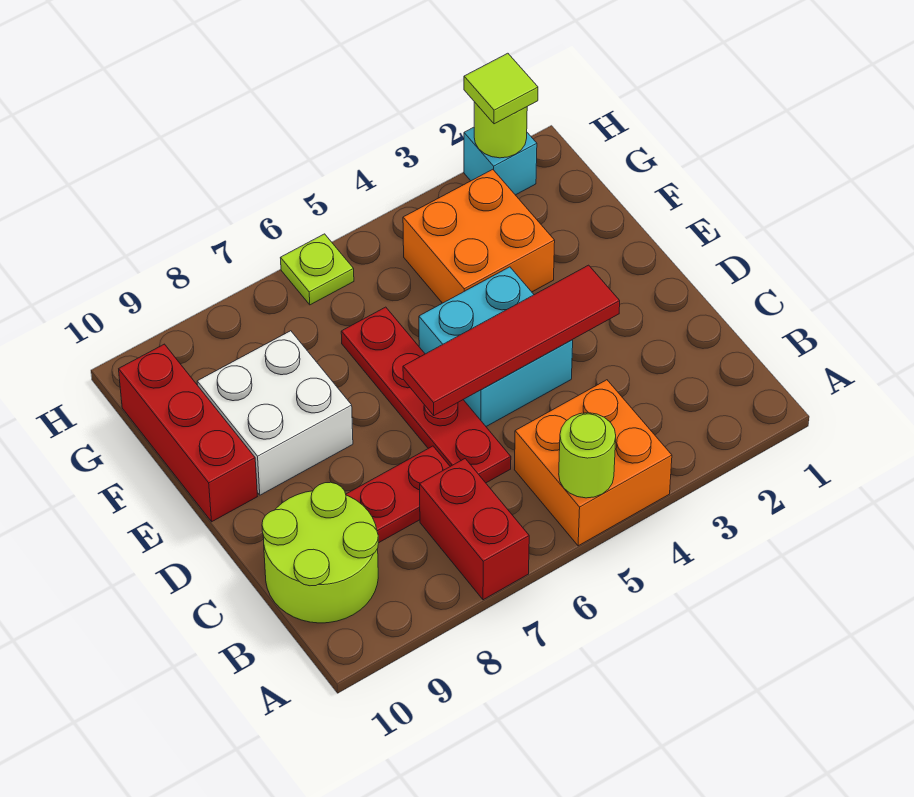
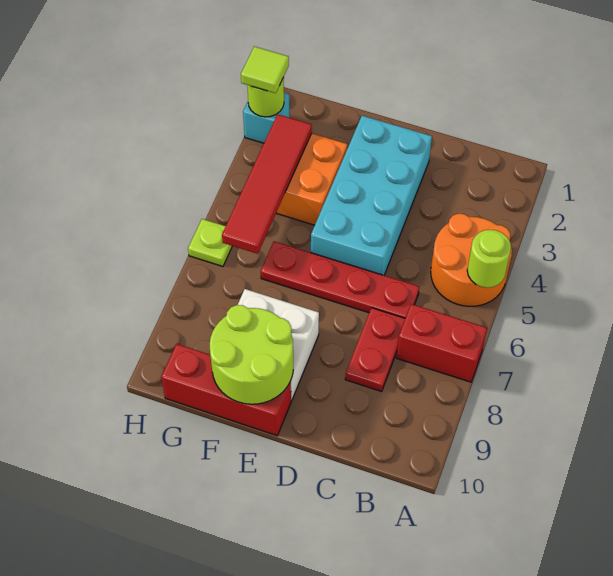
orange brick A4:B5 level 1 -> orange round brick A4:B5 level 1
lime round brick B9:C10 level 1 -> lime round brick E9:F10 level 2
red tile D3:D6 level 2 -> red tile G3:G6 level 2
cyan brick D4:E5 level 1 -> cyan brick D2:E5 level 1

